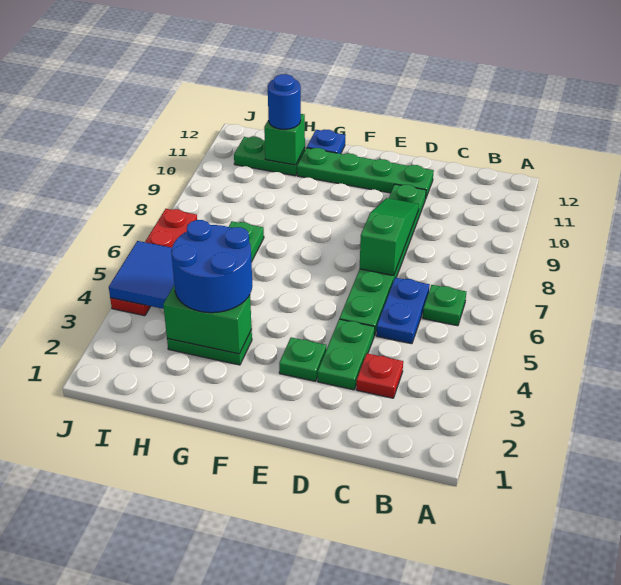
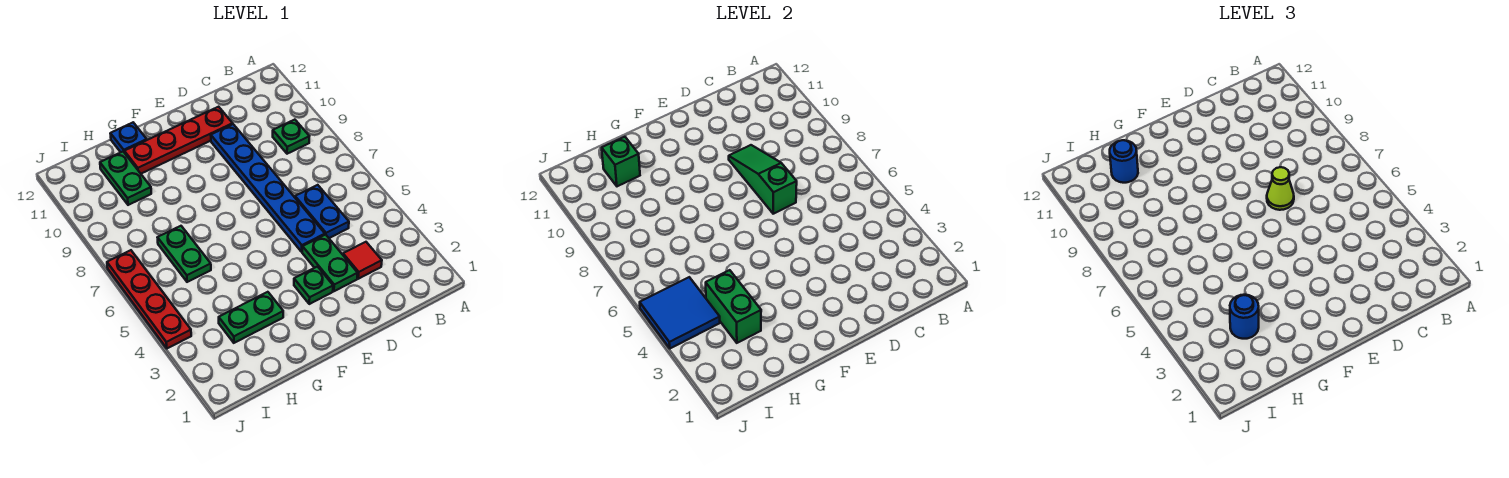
green plate B6 level 1 -> green plate B9 level 1
red plate C3 level 1 -> red tile C3 level 1
green plate D5:D10 level 1 -> blue plate D5:D10 level 1
none -> lime cone D7 level 3
green plate D11:G11 level 1 -> red plate D11:G11 level 1
green brick G3:H3 level 2 -> green brick H3:H4 level 2
blue round brick G3:H4 level 3 -> blue round brick H3 level 3
green plate H11:I11 level 1 -> green plate H10:H11 level 1

